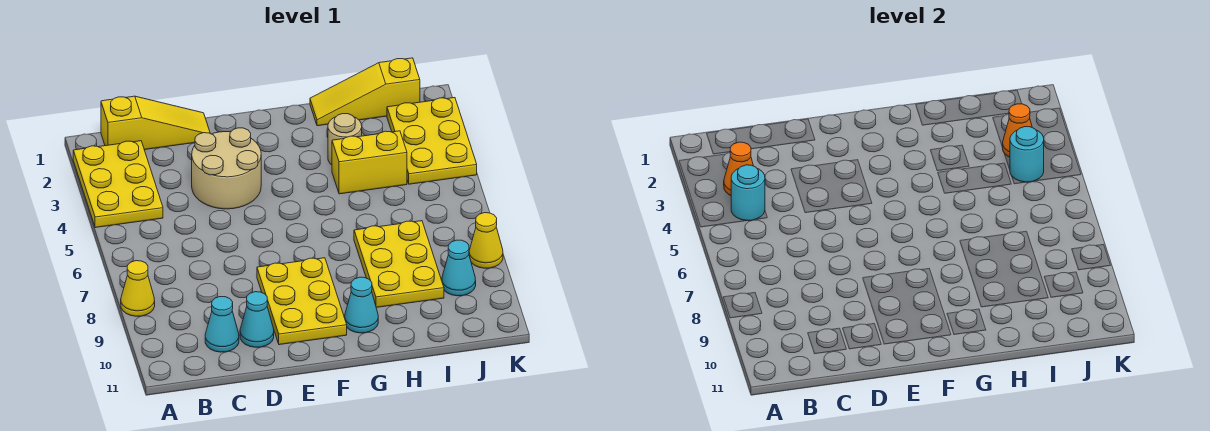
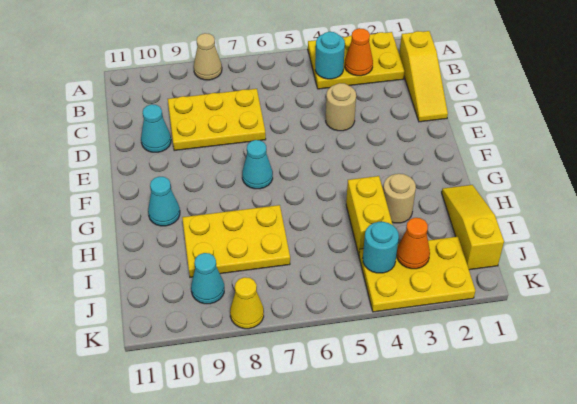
yellow cone A8 level 1 -> tan cone A8 level 1
cyan cone C10 level 1 -> cyan cone F7 level 1
tan round brick D3:E4 level 1 -> tan round brick D4 level 1
yellow plate E8:F10 level 1 -> yellow plate C7:D9 level 1

